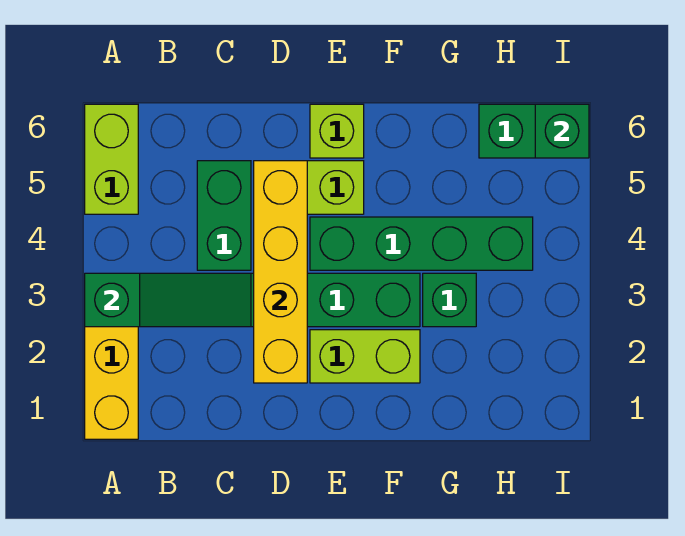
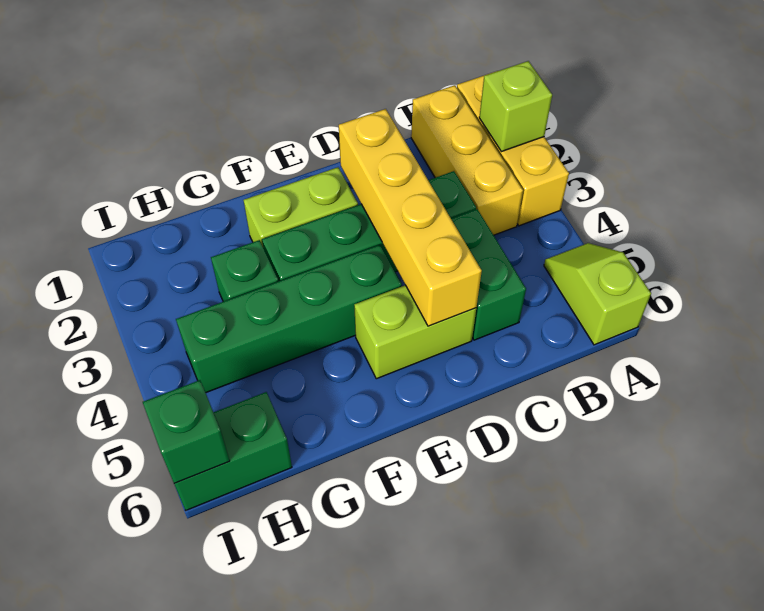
green slope A3:C3 level 2 top A -> none
lime brick A5:A6 level 1 -> lime slope A5:A6 level 1 top 6
none -> yellow brick B1:B3 level 1
lime brick E6 level 1 -> lime brick A2 level 2

